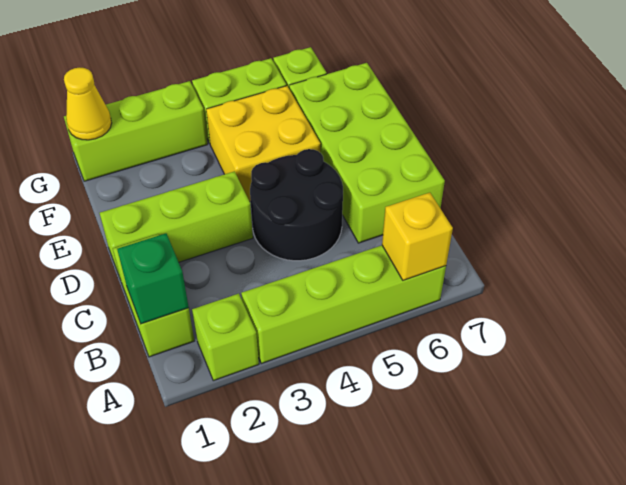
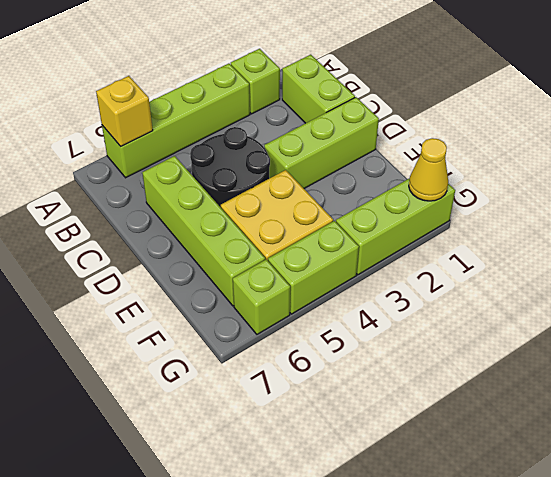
green brick B1 level 2 -> none
lime brick C6:F7 level 1 -> lime brick C6:F6 level 1

